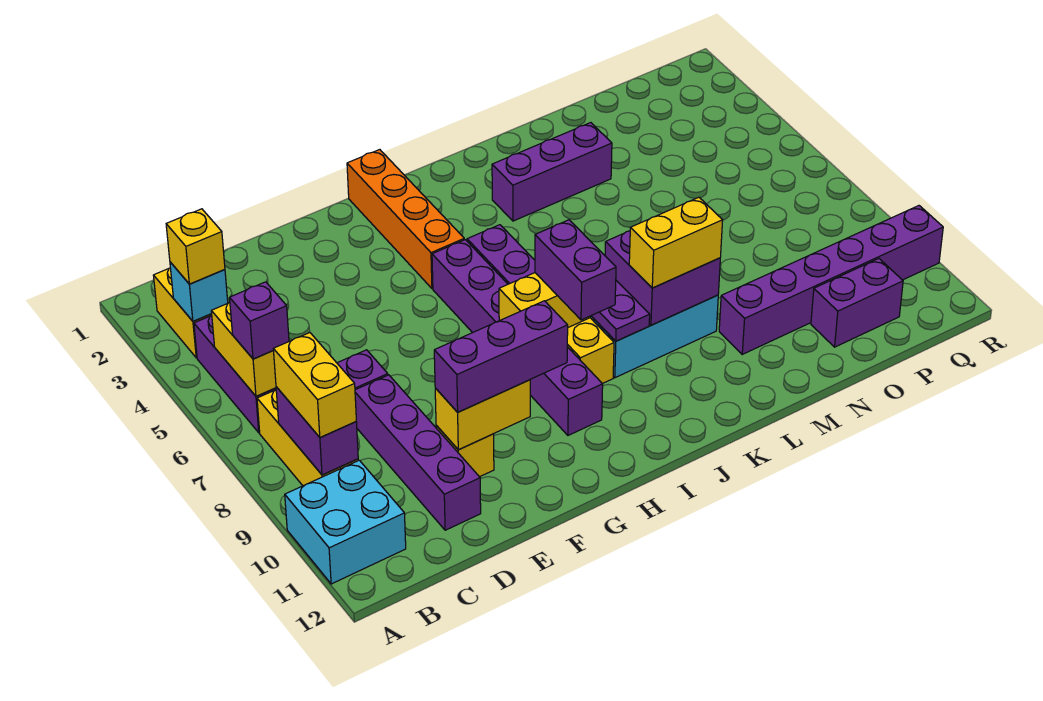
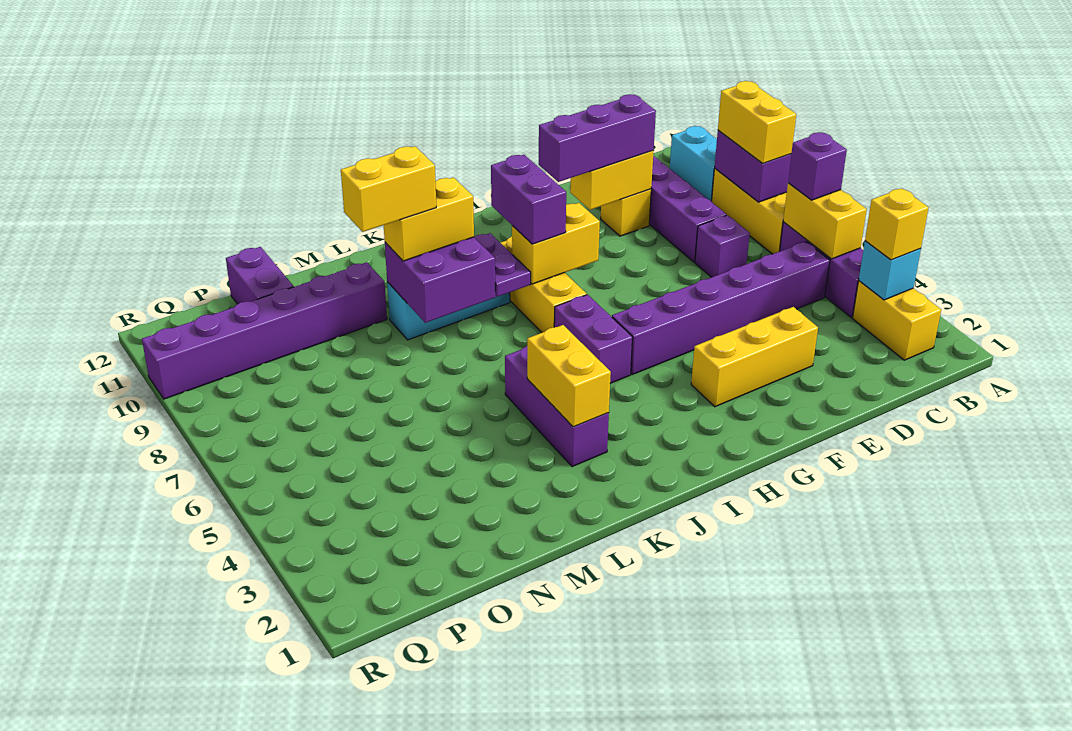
cyan brick A10:B11 level 1 -> cyan brick B10:B11 level 1
none -> yellow brick E3:G3 level 1
orange brick H1:H4 level 1 -> none
purple brick H5:H10 level 1 -> purple brick C5:H5 level 1
purple brick K3:M3 level 1 -> purple brick K3:K5 level 1
none -> yellow brick K3:K4 level 2
none -> yellow brick L9:M9 level 4
purple brick O11:P11 level 1 -> purple brick O11:O12 level 1

